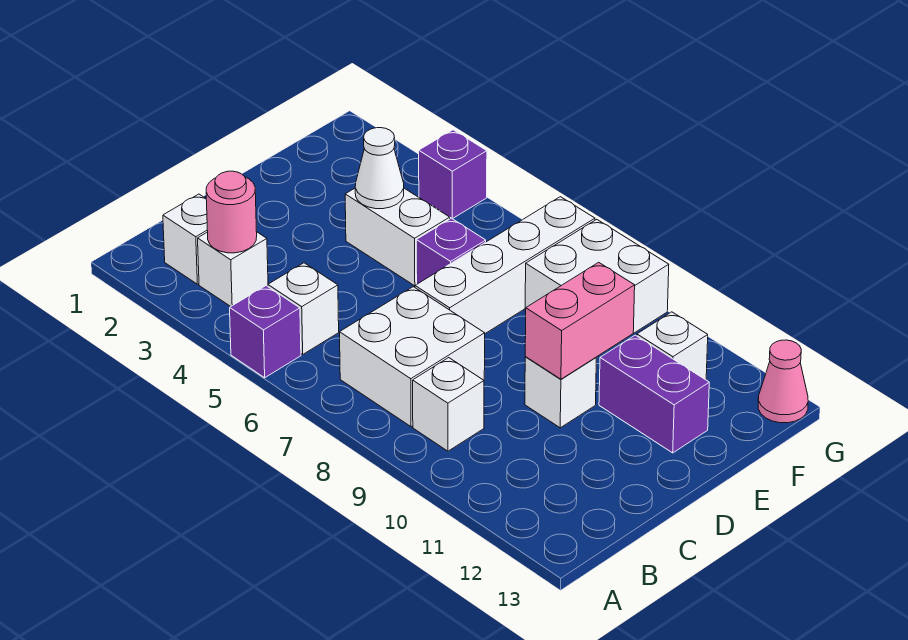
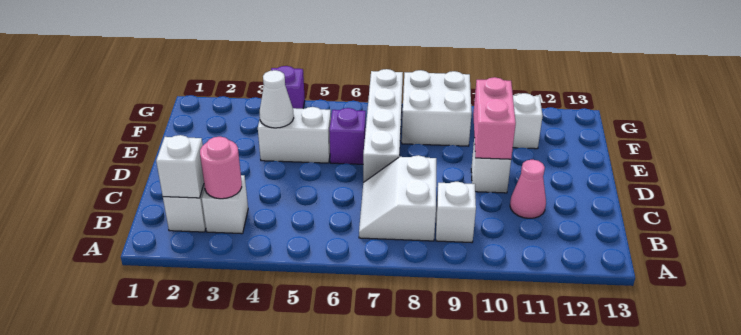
purple brick A5 level 1 -> none
white brick B5 level 1 -> white brick B2 level 2
white brick B7:C8 level 1 -> white slope B7:C8 level 1 top 8
purple brick E11:E12 level 1 -> none
pink cone G13 level 1 -> pink cone C11 level 1

